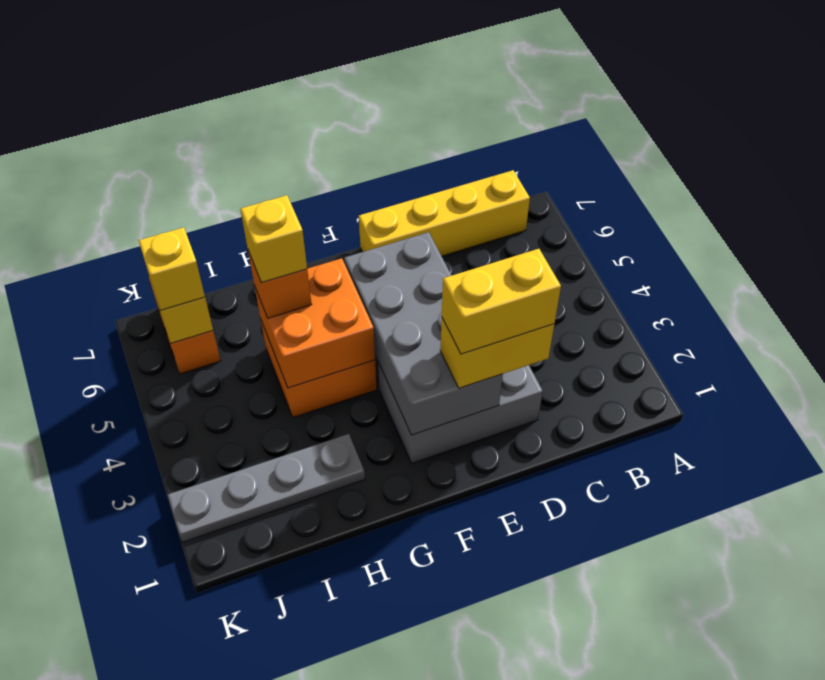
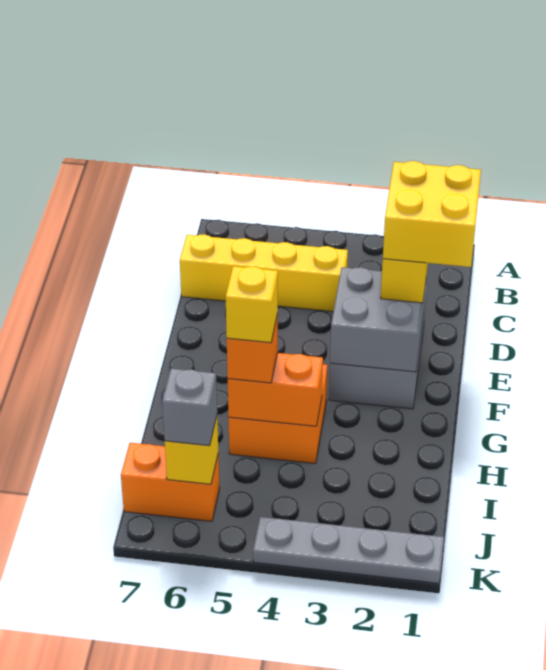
yellow brick B7:E7 level 1 -> yellow brick C4:C7 level 1
yellow brick D2:E2 level 4 -> yellow brick D1:E2 level 4
grey brick E2:F5 level 2 -> grey brick E2:F3 level 2
orange brick G4:H5 level 2 -> orange brick H4:H5 level 2
grey plate H2:K2 level 1 -> grey plate K1:K4 level 1
yellow brick J6 level 3 -> grey brick J6 level 3

